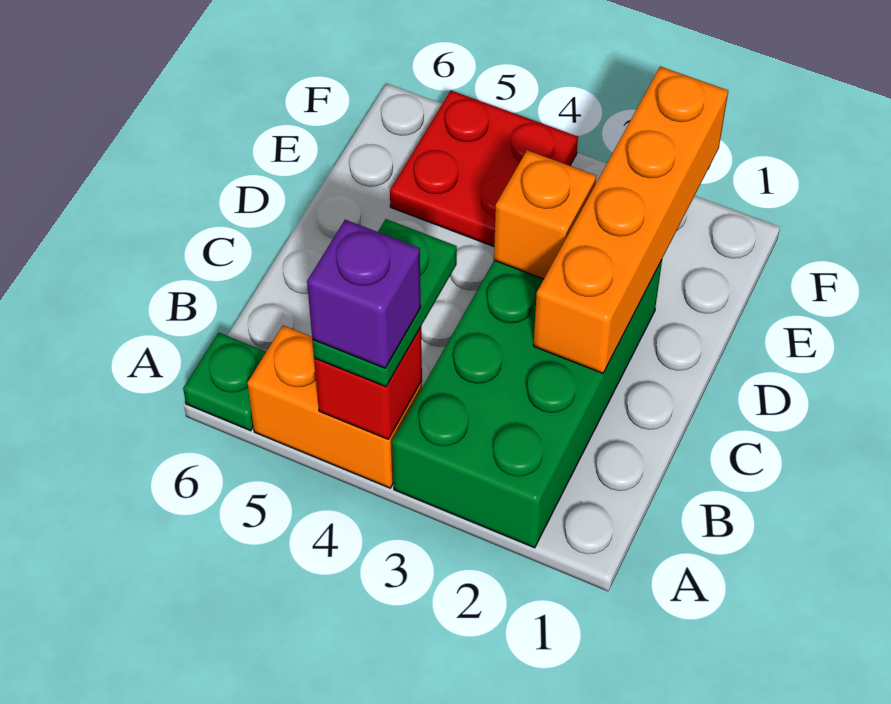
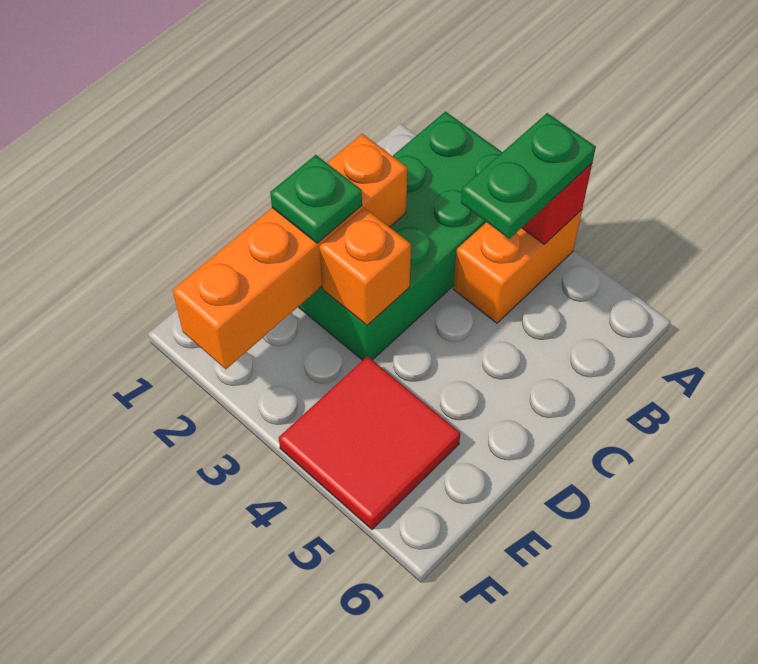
orange brick A4:A5 level 1 -> orange brick A4:B4 level 1
purple brick A4 level 4 -> none
green plate A6 level 1 -> green plate D2 level 3
red plate E4:F5 level 1 -> red tile E4:F5 level 1

